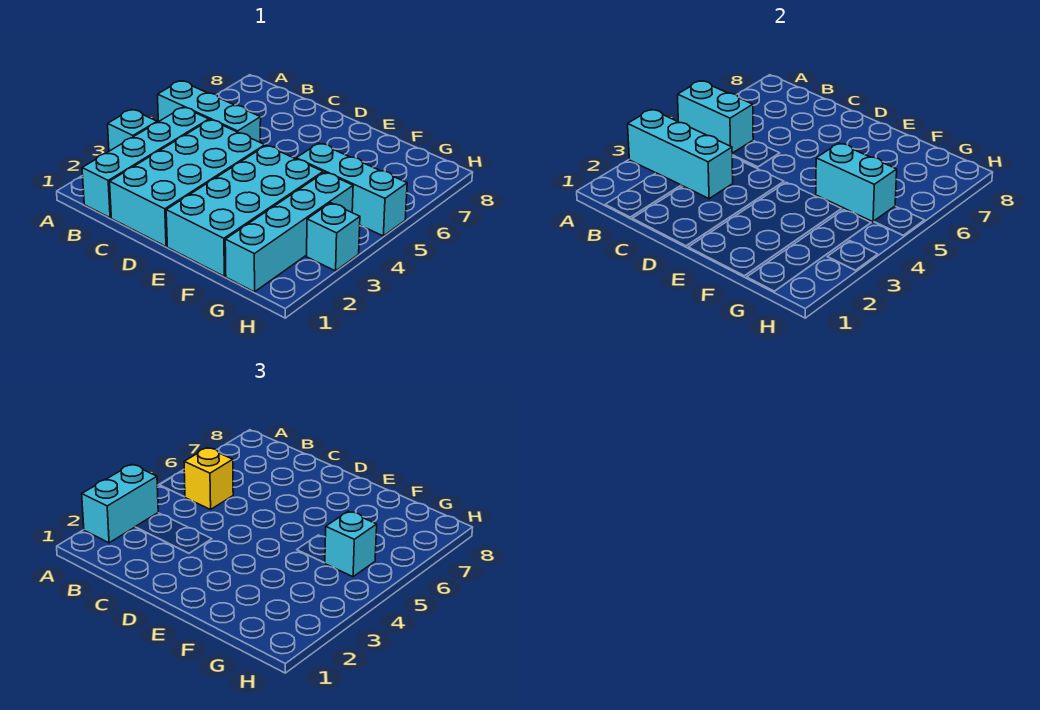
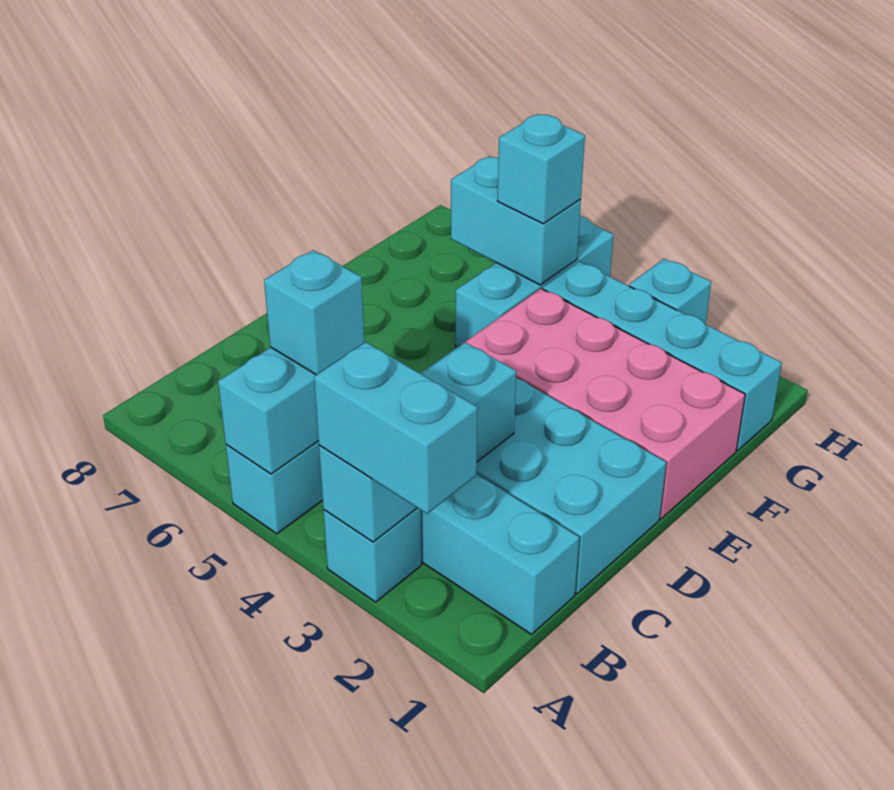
yellow brick B5 level 3 -> cyan brick B5 level 3
cyan brick E1:F4 level 1 -> pink brick E1:F4 level 1
cyan brick F5:G5 level 2 -> cyan brick G5:G6 level 2

